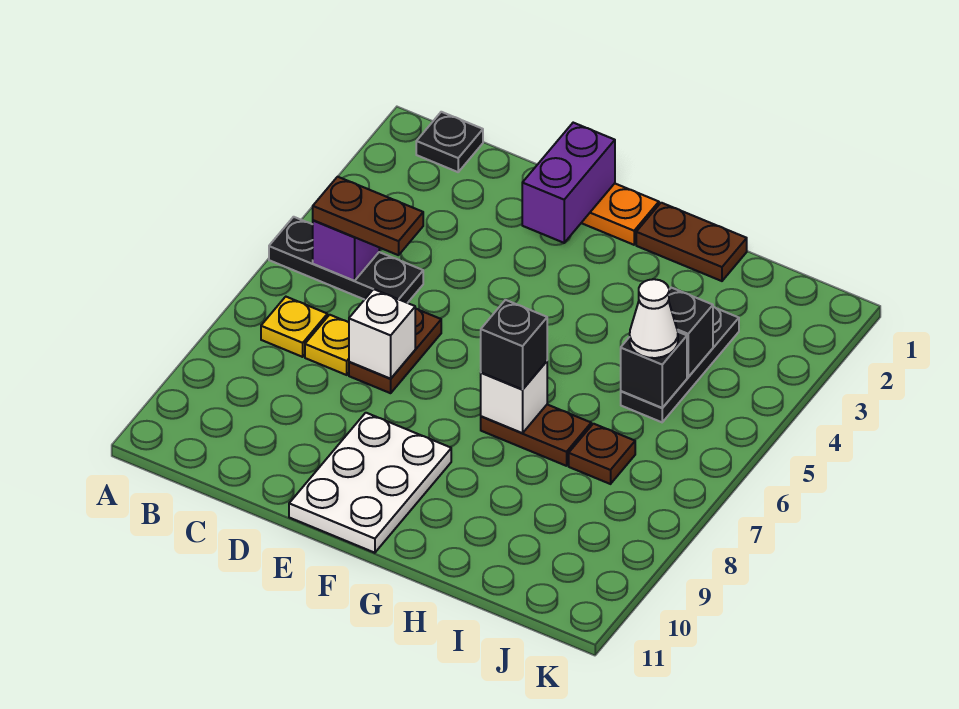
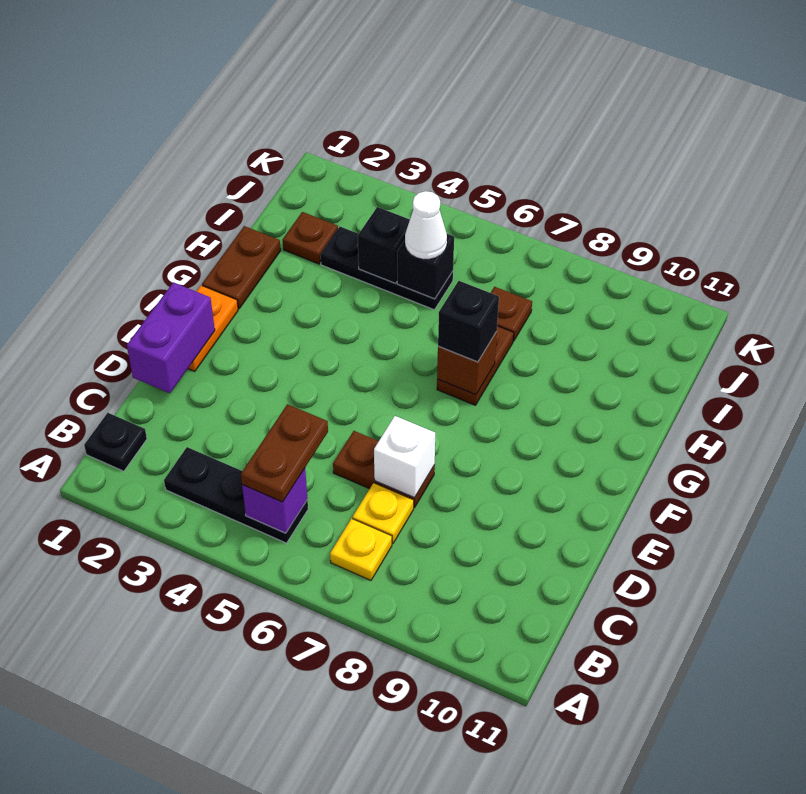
black plate A5:C5 level 1 -> black plate B3:B5 level 1
purple brick E1:E2 level 2 -> purple brick D1:E1 level 2
white plate E9:F11 level 1 -> none
white brick G7 level 2 -> brown brick G7 level 2
none -> brown plate I2 level 1

